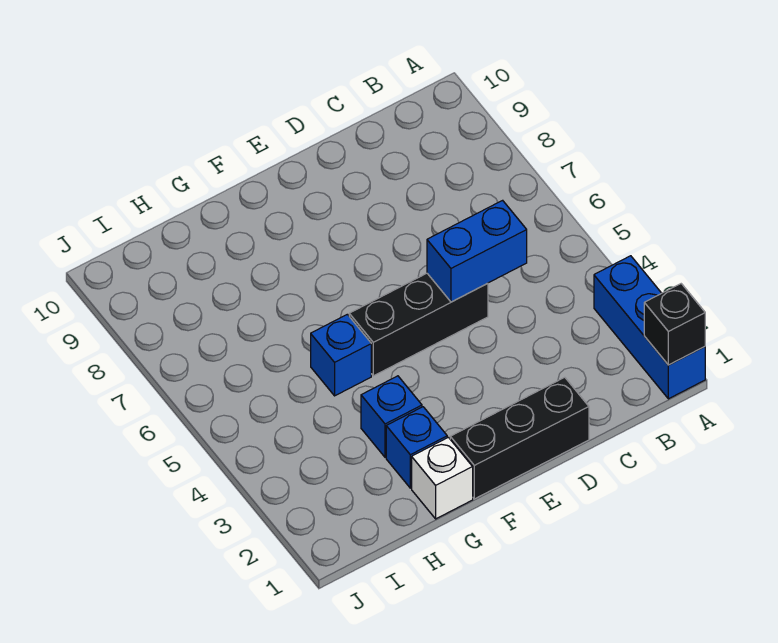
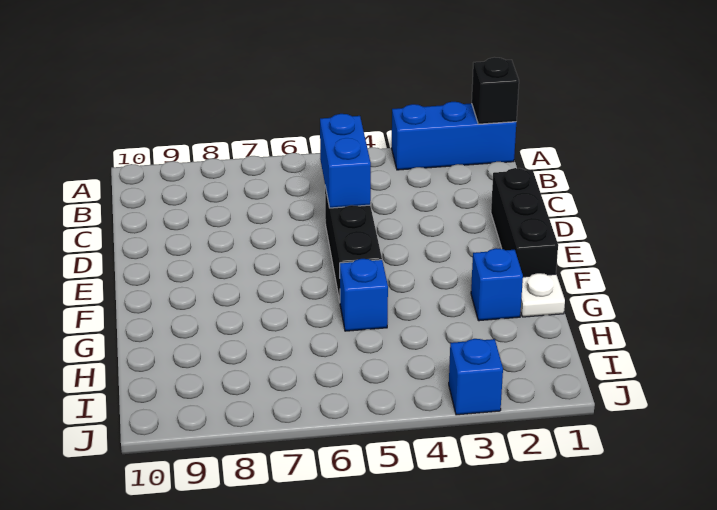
white brick G1 level 1 -> white plate G1 level 1
blue brick G3 level 1 -> blue brick J3 level 1

